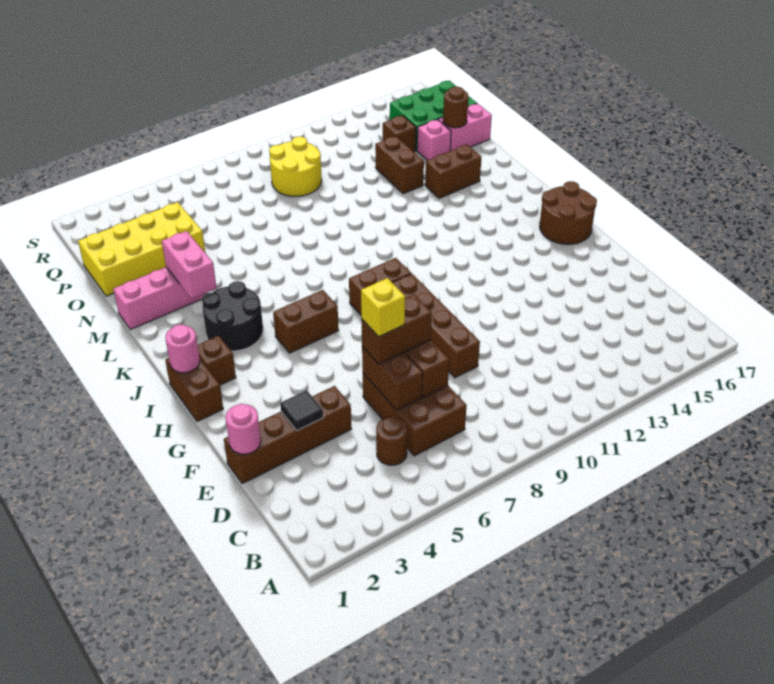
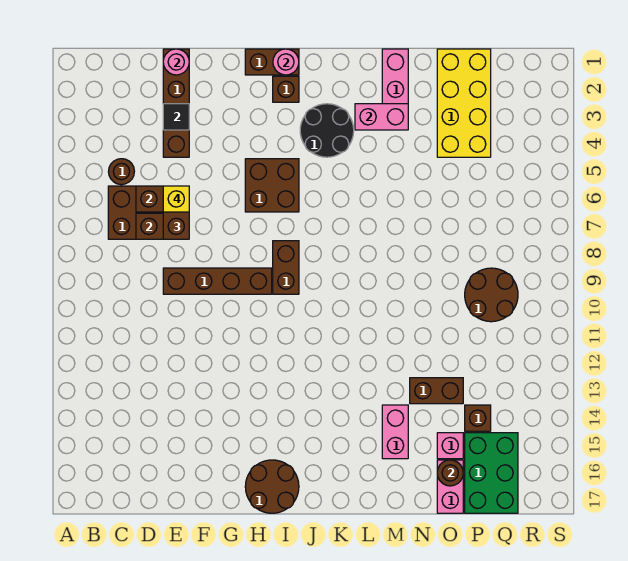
brown brick I5:I6 level 1 -> brown brick H5:I6 level 1
brown brick M14:M15 level 1 -> pink brick M14:M15 level 1
yellow round brick P9:Q10 level 1 -> brown round brick P9:Q10 level 1

